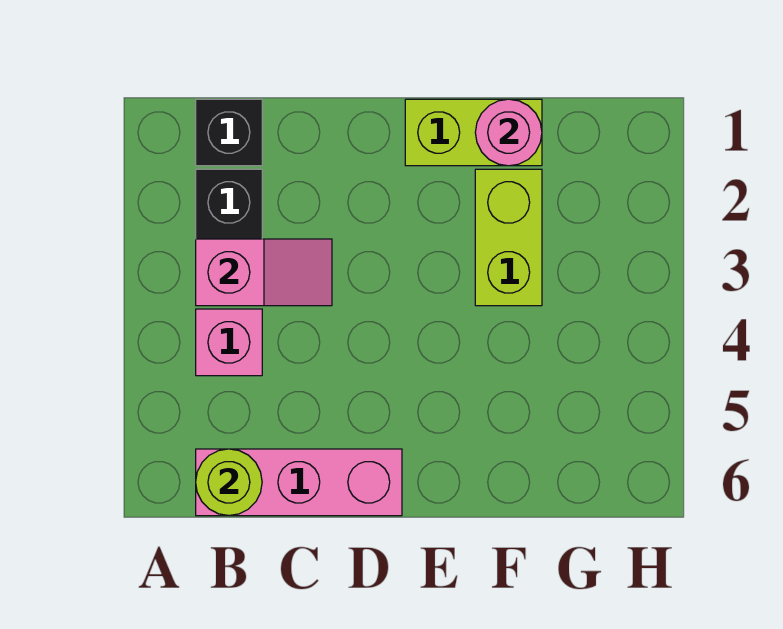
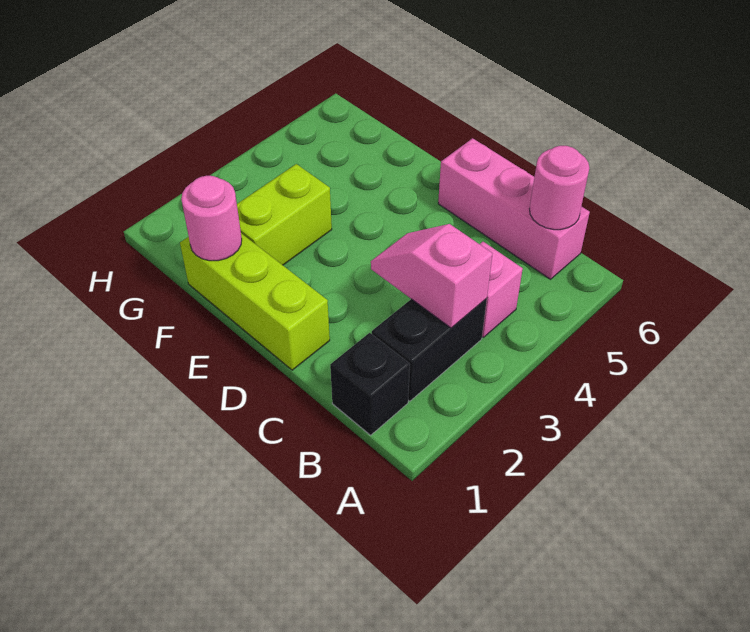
lime round brick B6 level 2 -> pink round brick B6 level 2
lime brick E1:F1 level 1 -> lime brick D1:F1 level 1

